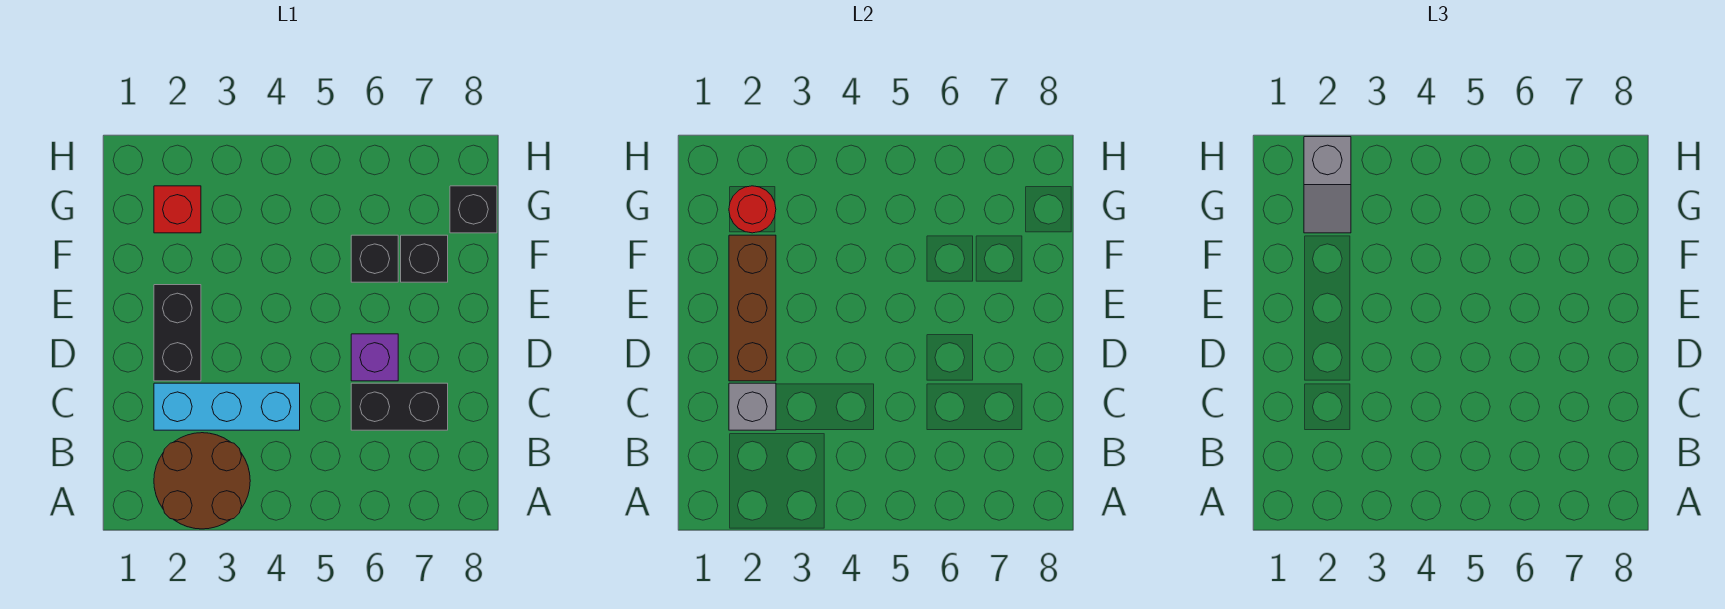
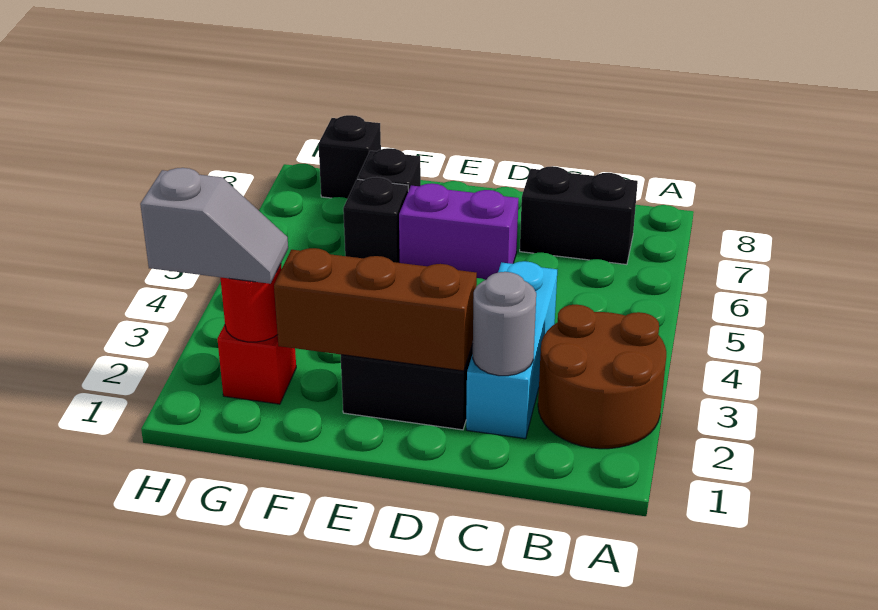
grey brick C2 level 2 -> grey round brick C2 level 2
black brick C6:C7 level 1 -> black brick B7:C7 level 1
purple brick D6 level 1 -> purple brick D6:E6 level 1

